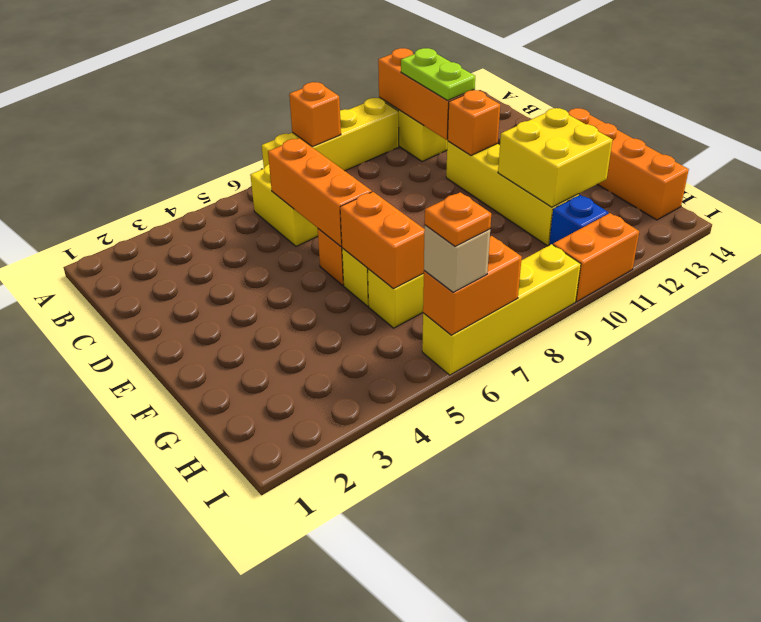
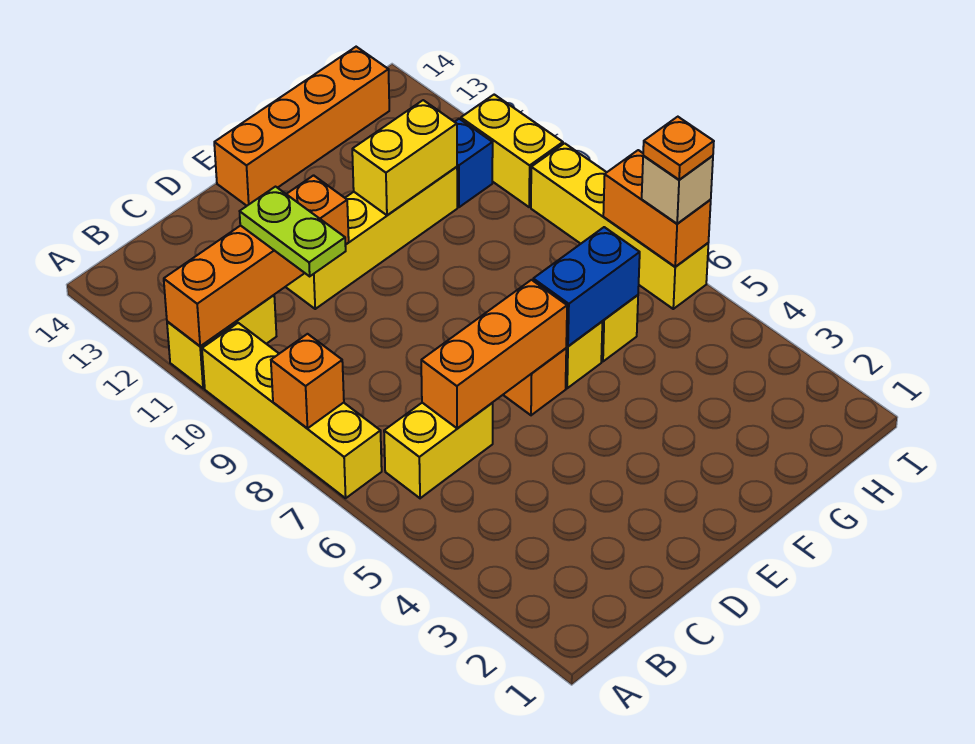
lime plate B11:C11 level 3 -> lime plate C10:C11 level 3
orange brick F6:G6 level 2 -> blue brick F6:G6 level 2
yellow brick F11:G12 level 2 -> yellow brick F11:G11 level 2
orange brick I10:I11 level 1 -> yellow brick I10:I11 level 1

